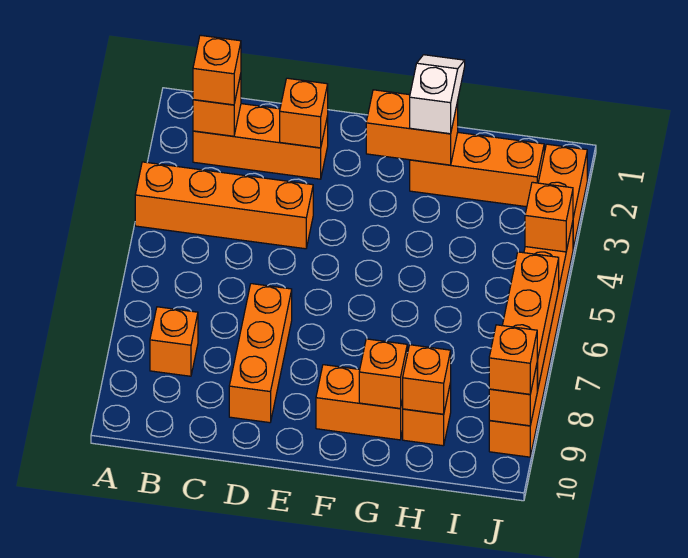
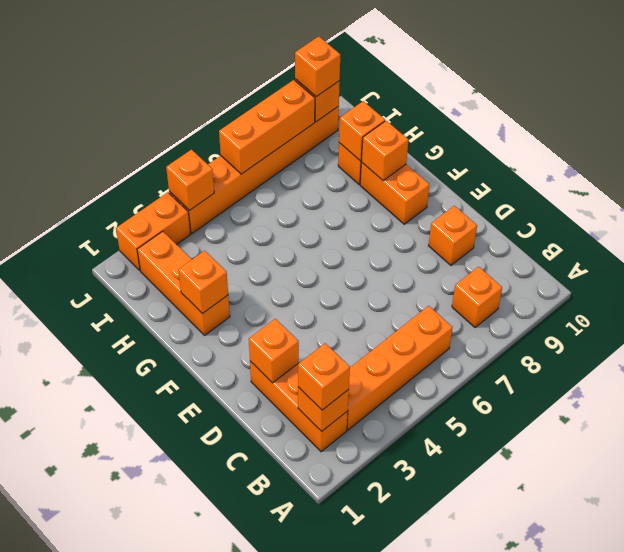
orange brick A4:D4 level 1 -> orange brick B3:B6 level 1
orange brick D7:D9 level 1 -> orange brick D9 level 1
orange brick F2:G2 level 2 -> orange brick G2 level 2
white slope G1:G2 level 3 top 2 -> none

